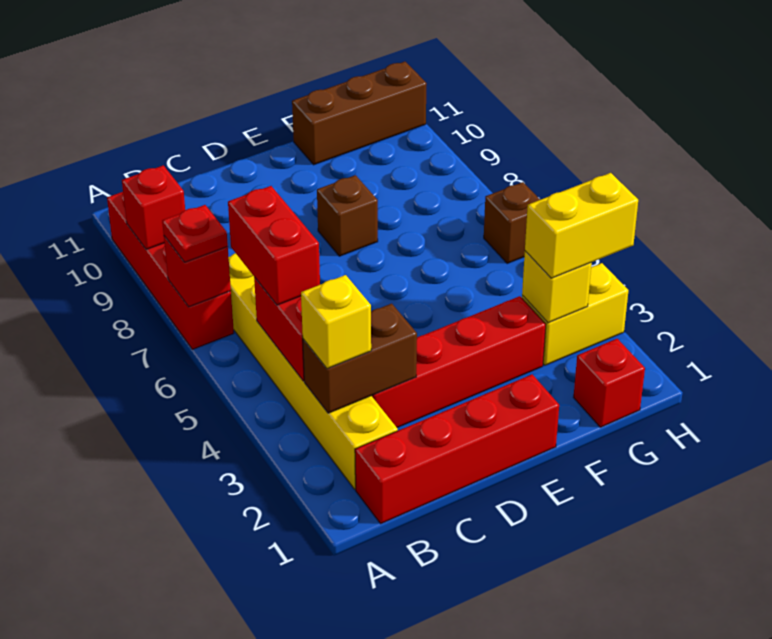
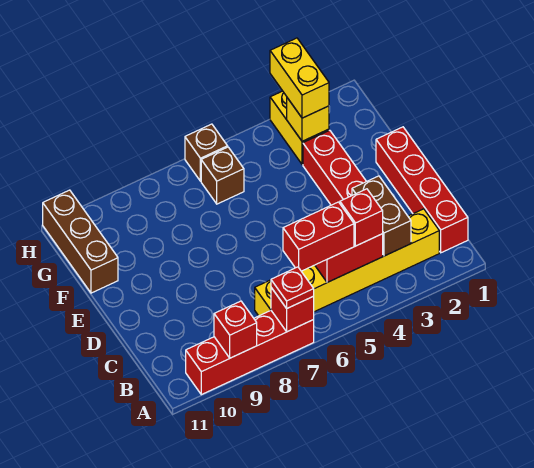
yellow brick B3 level 3 -> none
brown brick E8 level 1 -> brown brick G6 level 1
red brick G1 level 1 -> red brick B4 level 3

